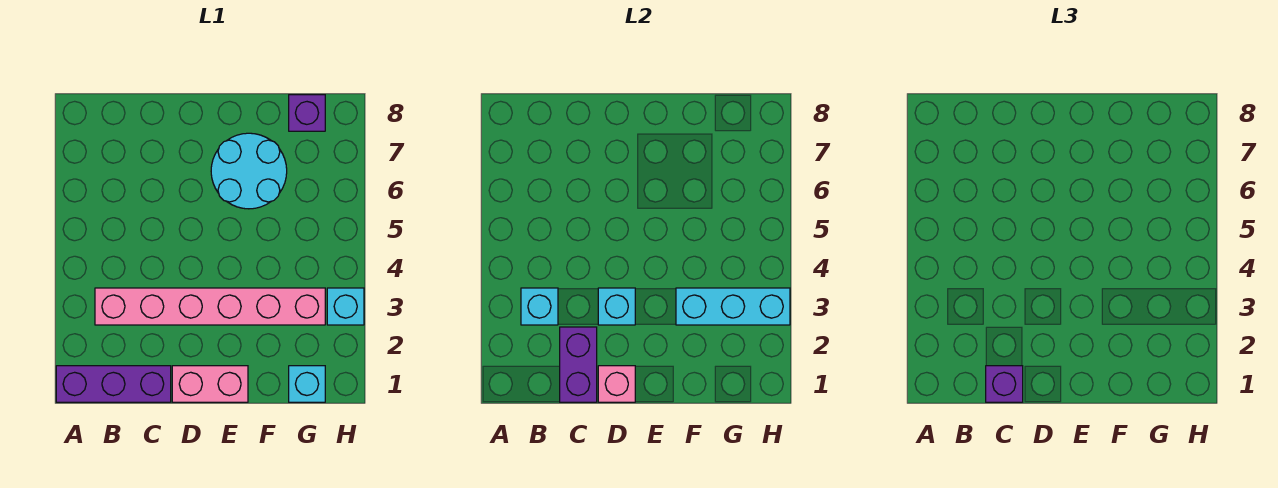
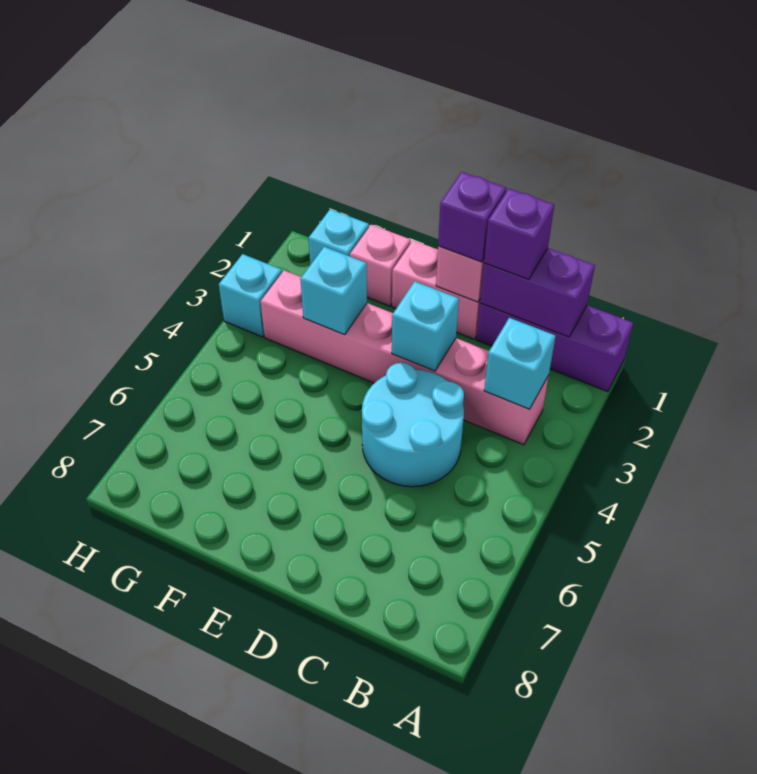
purple brick C1:C2 level 2 -> purple brick B1:C1 level 2
cyan round brick E6:F7 level 1 -> cyan round brick C4:D5 level 1
none -> pink brick F1 level 1
cyan brick F3:H3 level 2 -> cyan brick F3 level 2
purple brick G8 level 1 -> purple brick D1 level 3

